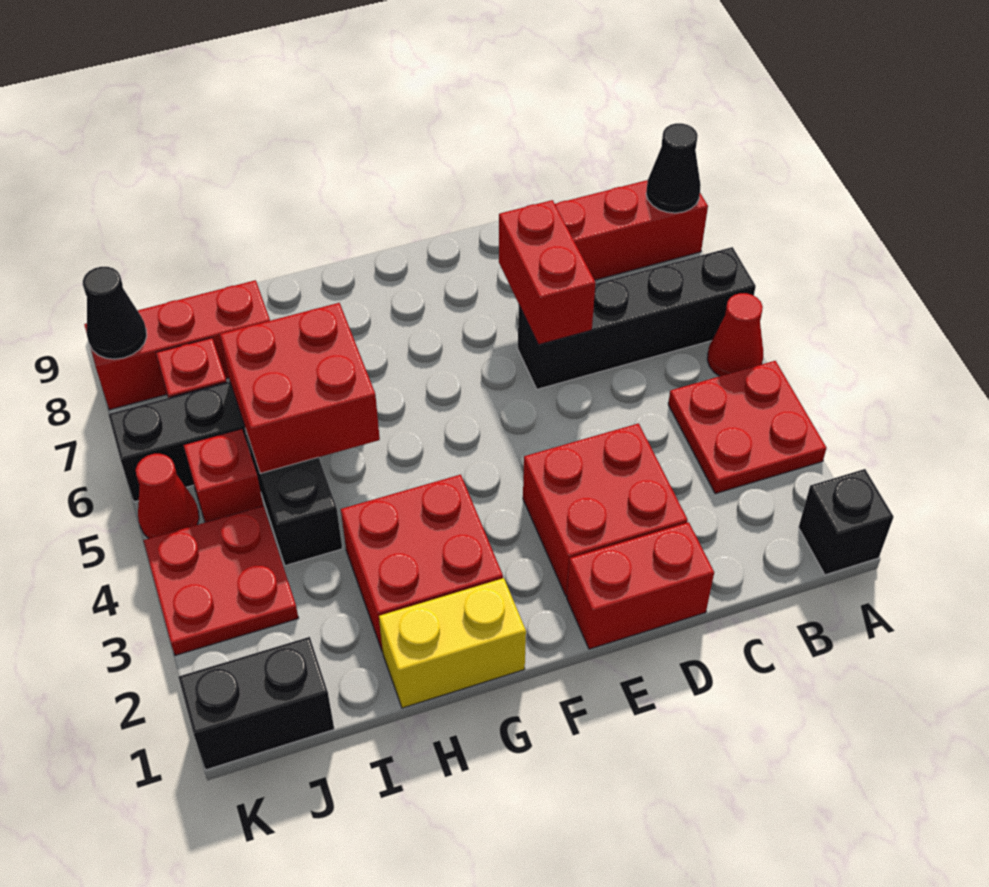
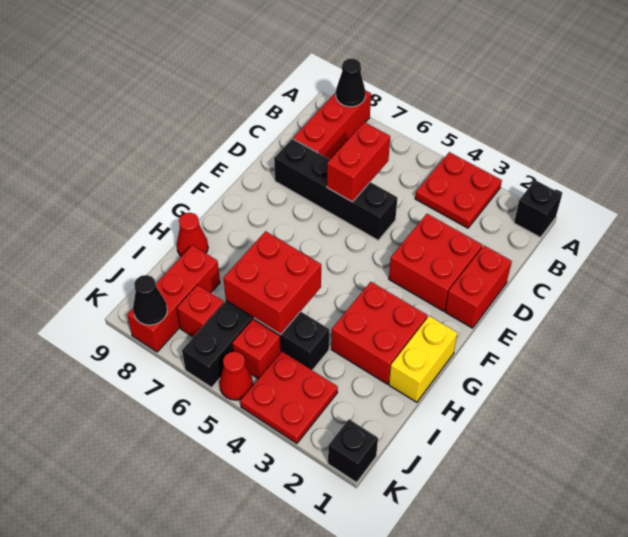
red cone A5 level 1 -> red cone H9 level 1
black brick A6:D6 level 1 -> black brick D5:D8 level 1
red brick D6:D7 level 2 -> red brick C6:D6 level 2
black brick J1:K1 level 1 -> black brick K1 level 1

